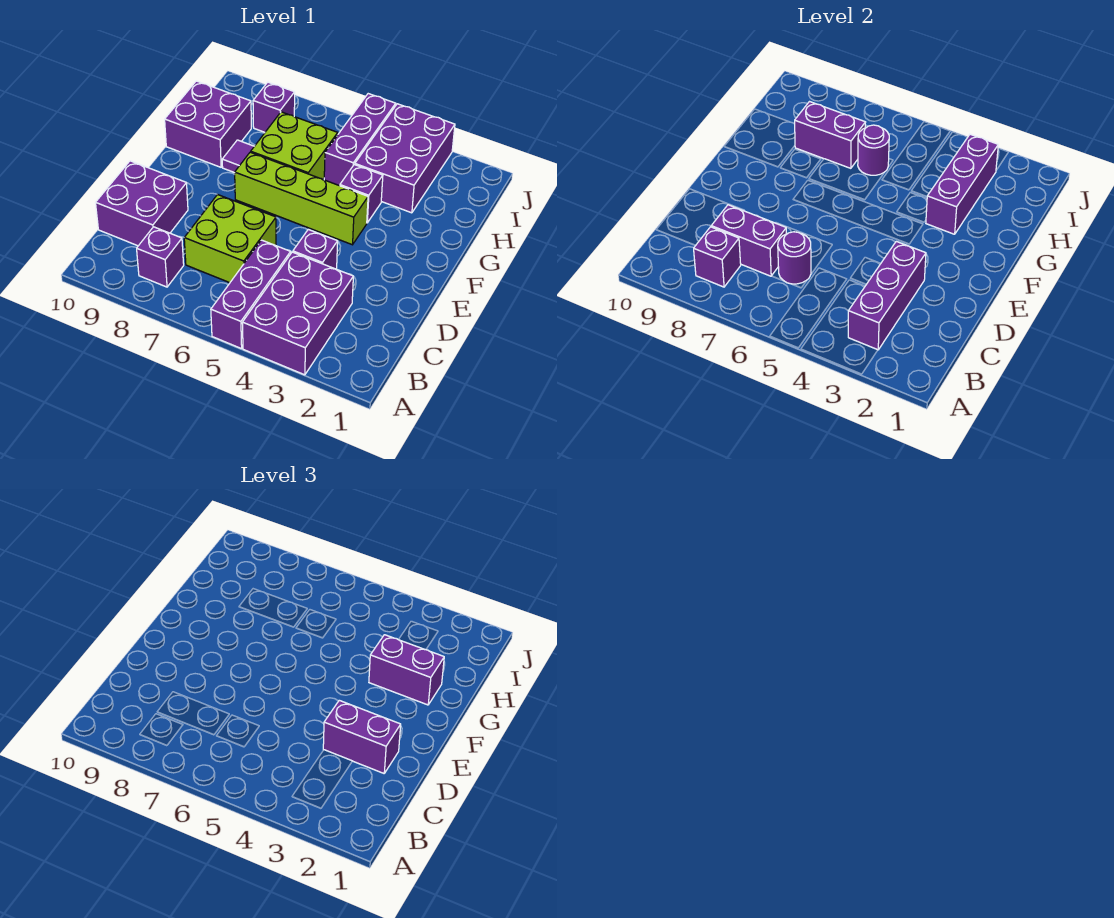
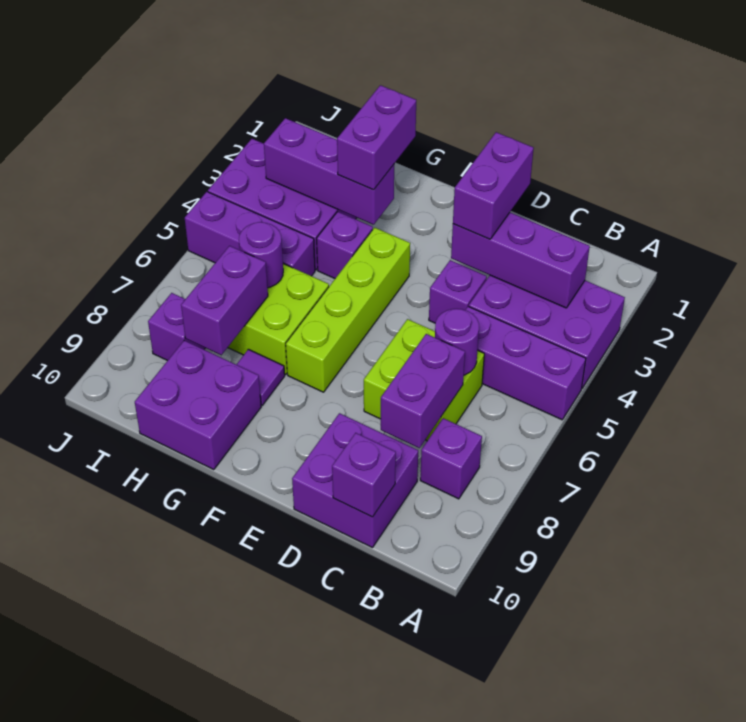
purple brick B8 level 2 -> purple brick C10 level 2

